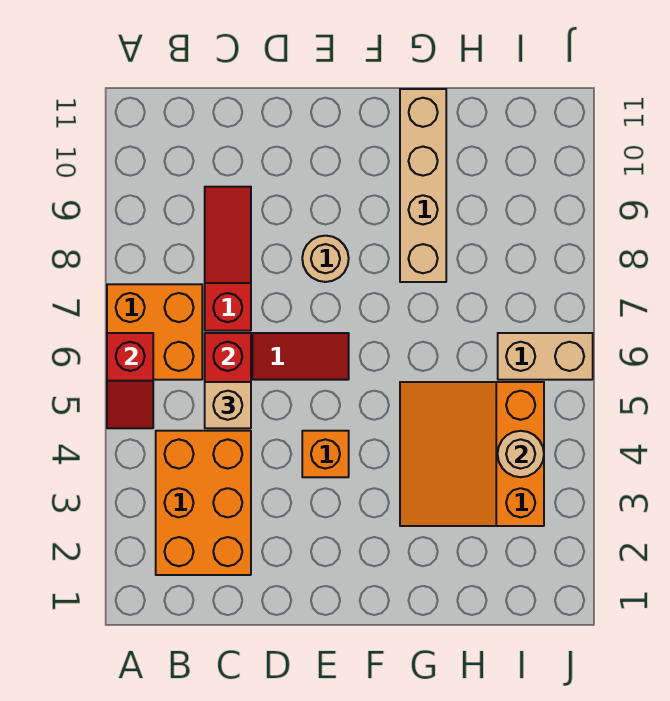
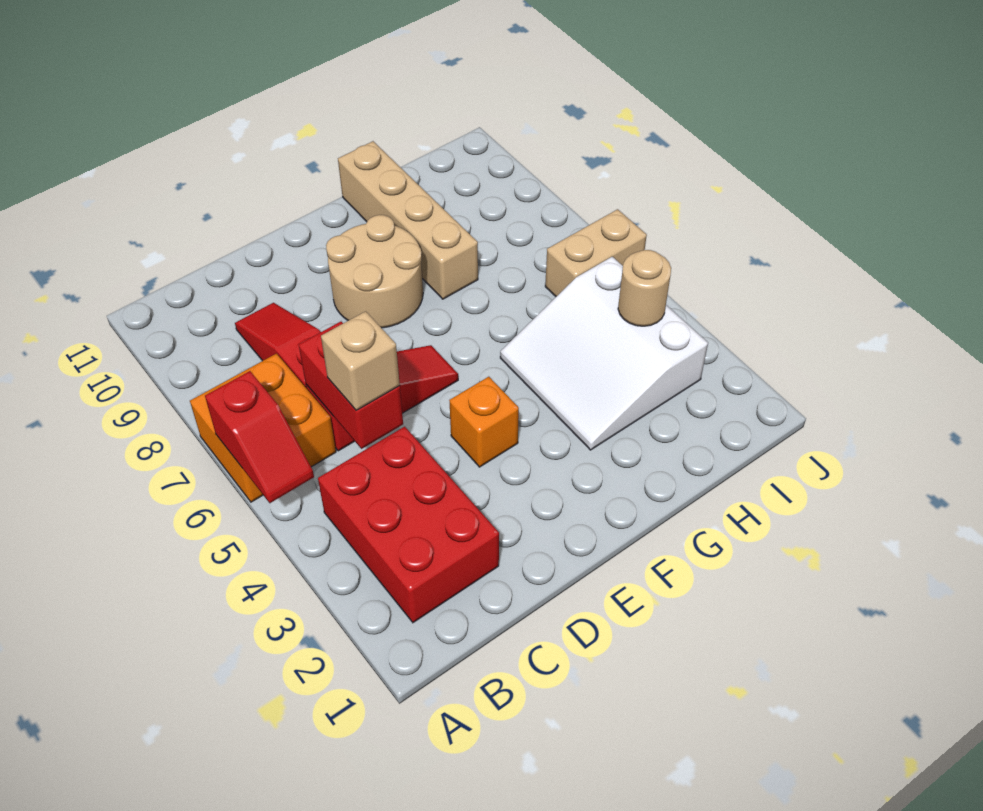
orange brick B2:C4 level 1 -> red brick B2:C4 level 1
tan round brick E8 level 1 -> tan round brick E8:F9 level 1
orange slope G3:I5 level 1 top I -> white slope G3:I5 level 1 top I

